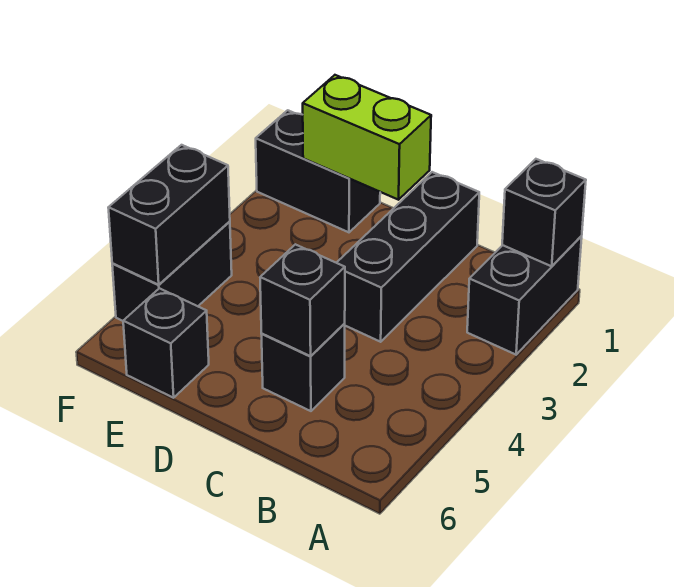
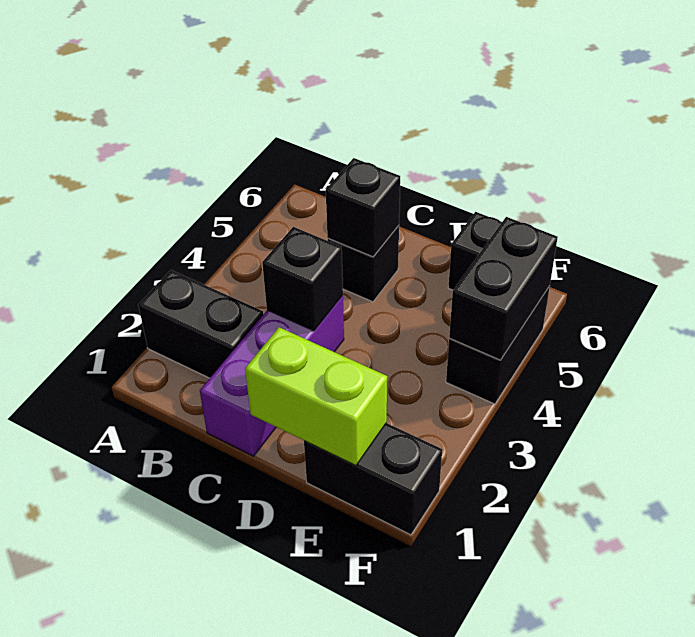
black brick A1:A2 level 1 -> black brick A2:B2 level 1
black brick A1 level 2 -> black brick C3 level 2
black brick C1:C3 level 1 -> purple brick C1:C3 level 1

